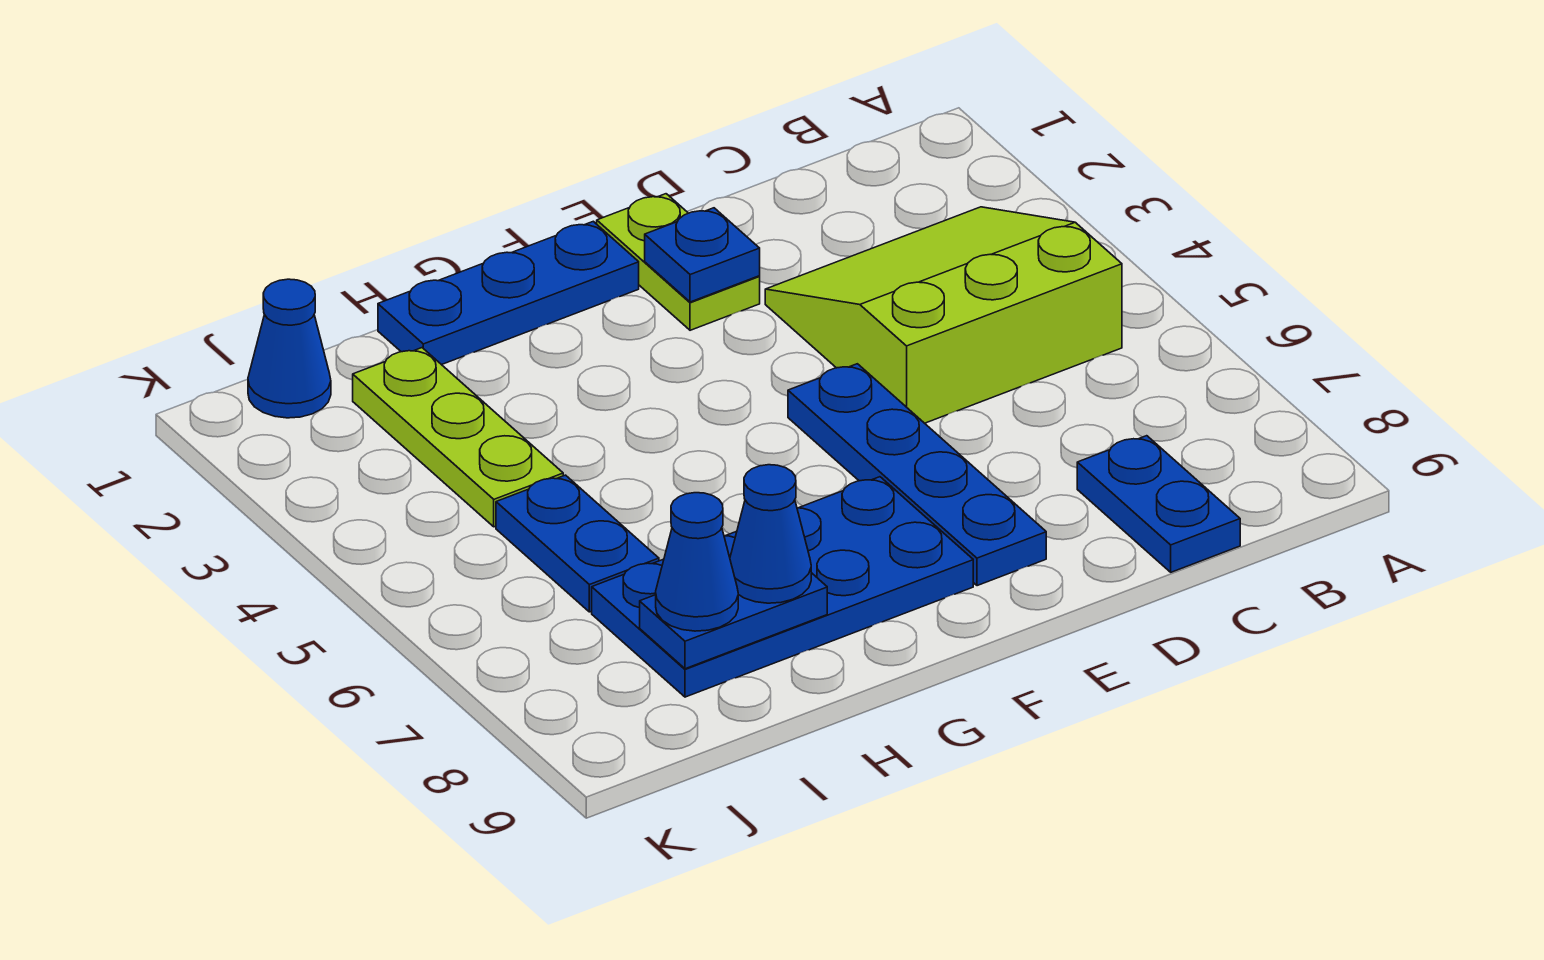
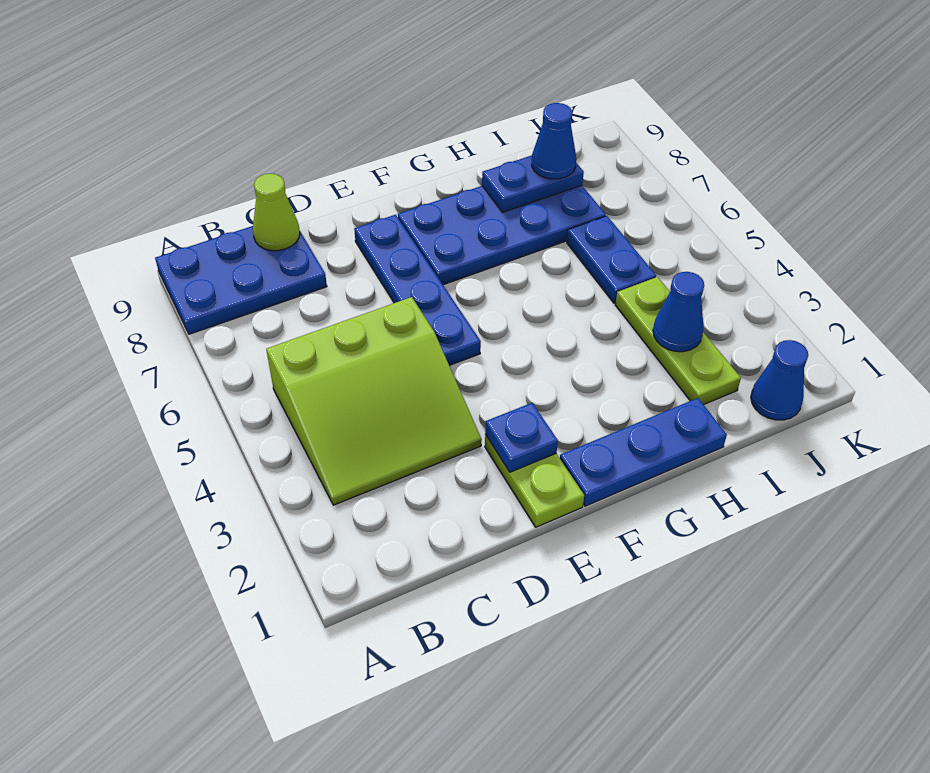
blue plate C8:C9 level 1 -> blue plate A8:C9 level 1
none -> lime cone C9 level 2
blue cone H8 level 3 -> blue cone I3 level 2

